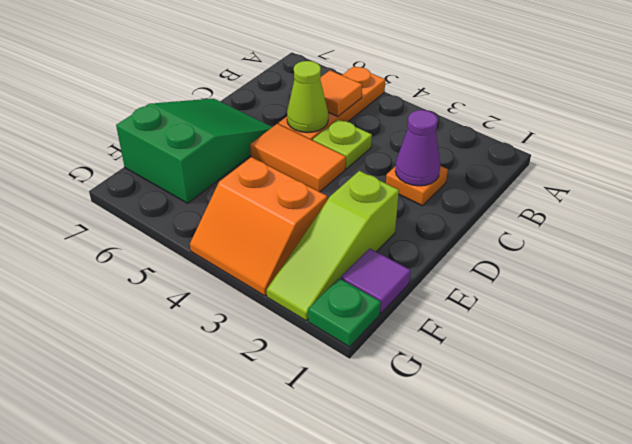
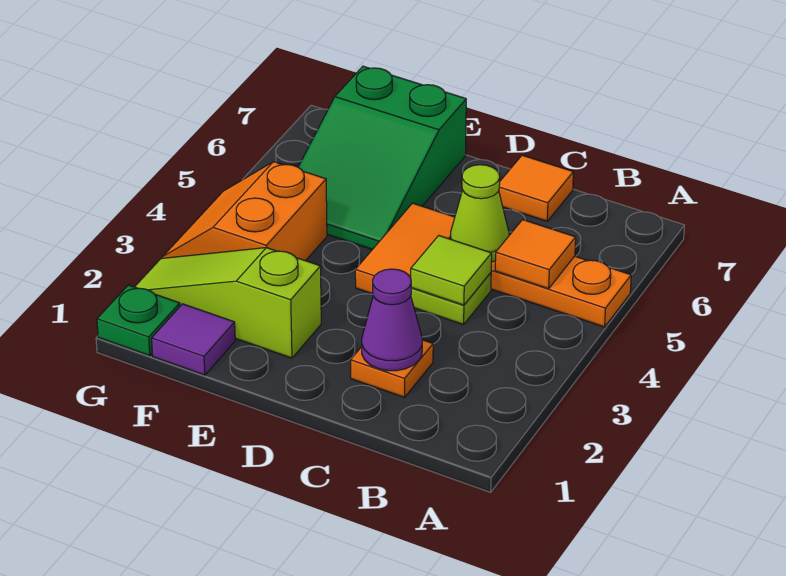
none -> lime tile C4 level 2
none -> orange tile C7 level 1
green slope D6:F7 level 1 top F -> green slope E5:F7 level 1 top 7

